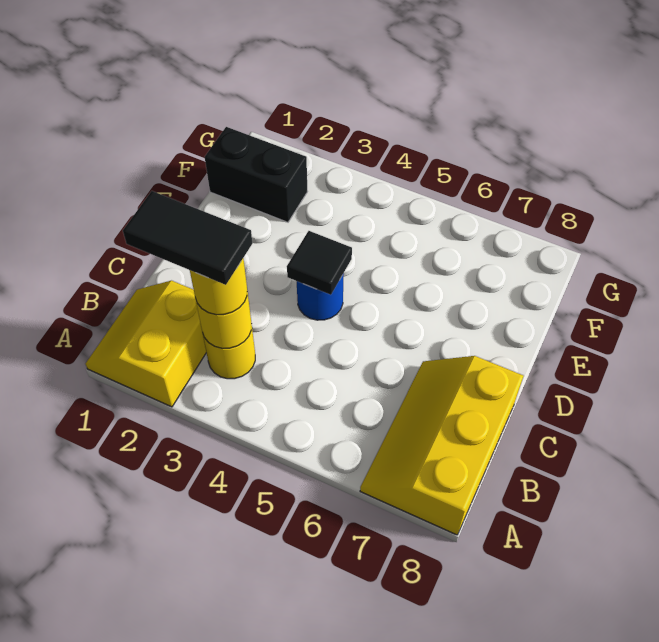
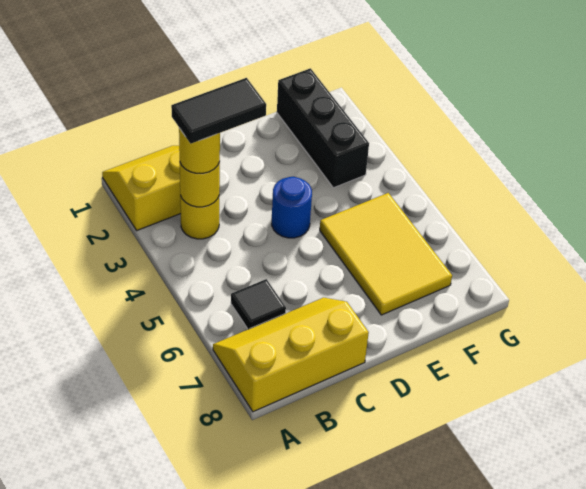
black tile B2:B3 level 4 -> black tile B3:C3 level 4
black tile D4 level 2 -> black tile B6 level 1
none -> yellow tile E5:F7 level 1
black brick F1:F2 level 1 -> black brick F1:F3 level 1

